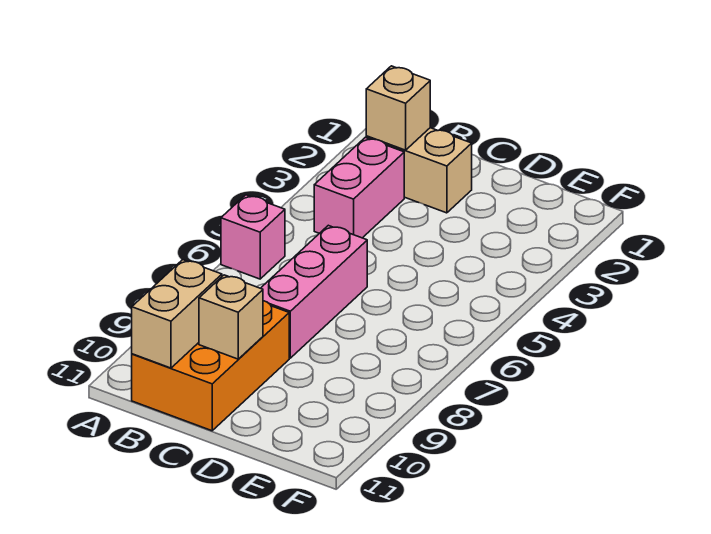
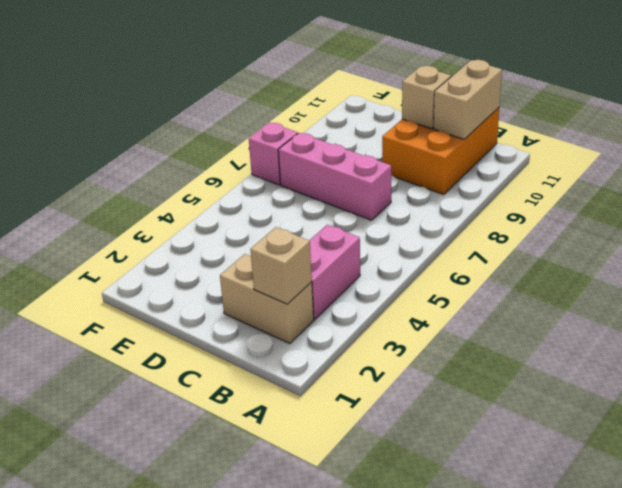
pink brick A6 level 1 -> pink brick F7 level 1
pink brick C6:C8 level 1 -> pink brick C7:E7 level 1

